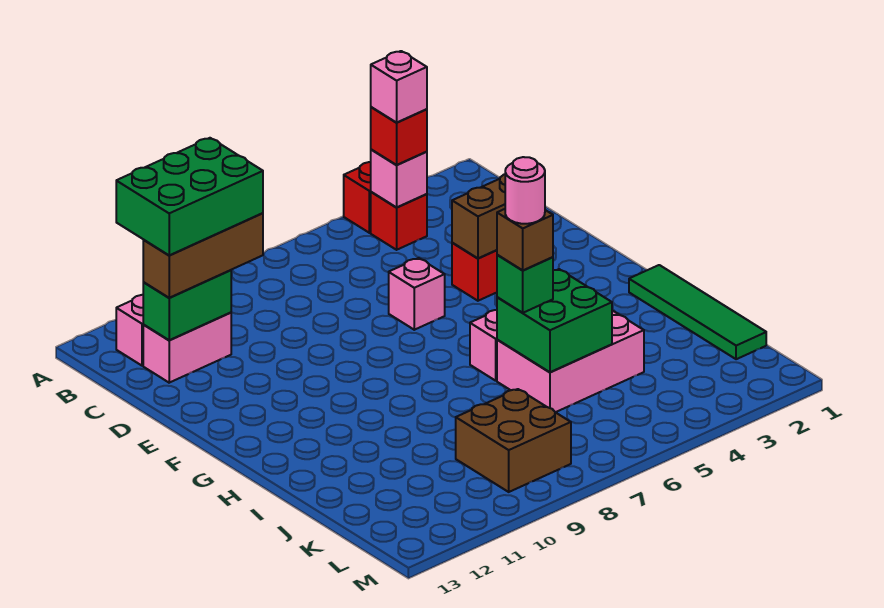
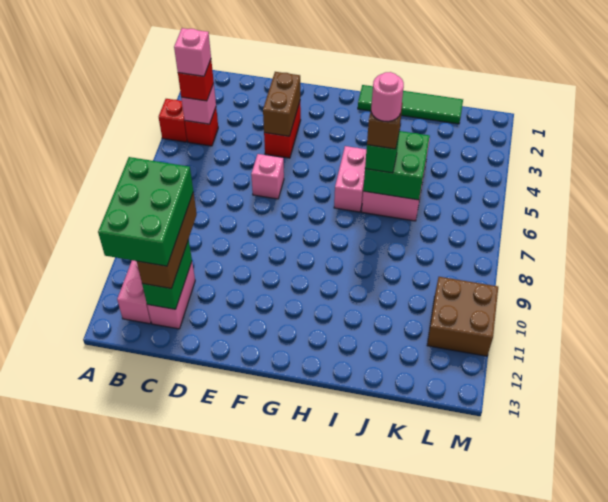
brown brick K8:L9 level 1 -> brown brick L10:M11 level 1

